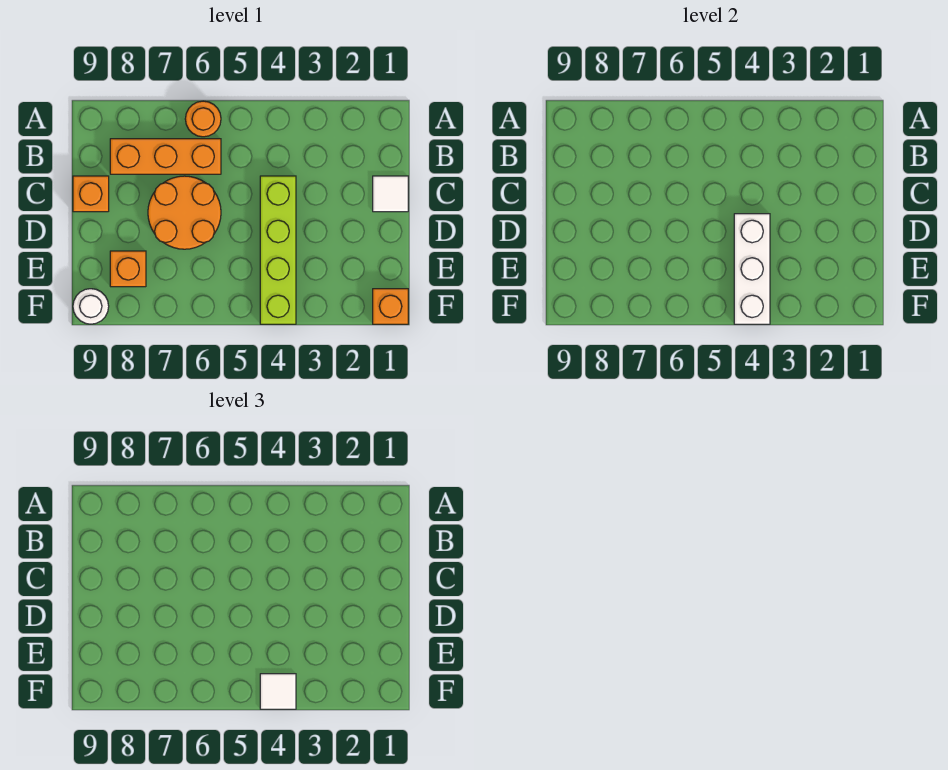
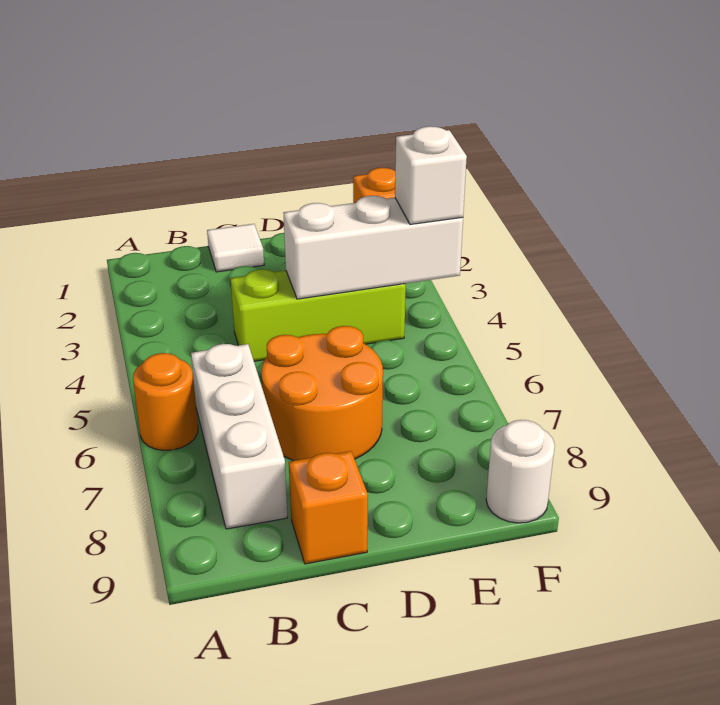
orange brick B6:B8 level 1 -> white brick B6:B8 level 1
lime brick C4:F4 level 1 -> lime brick C4:E4 level 1
orange brick E8 level 1 -> none
white tile F4 level 3 -> white brick F4 level 3

